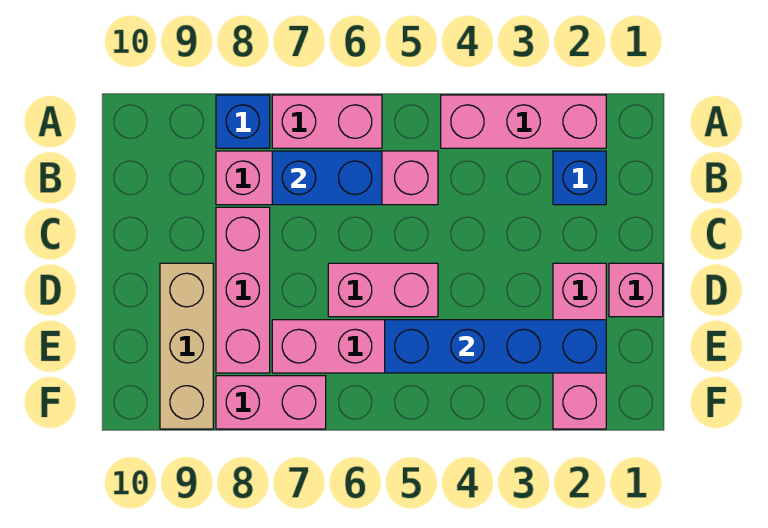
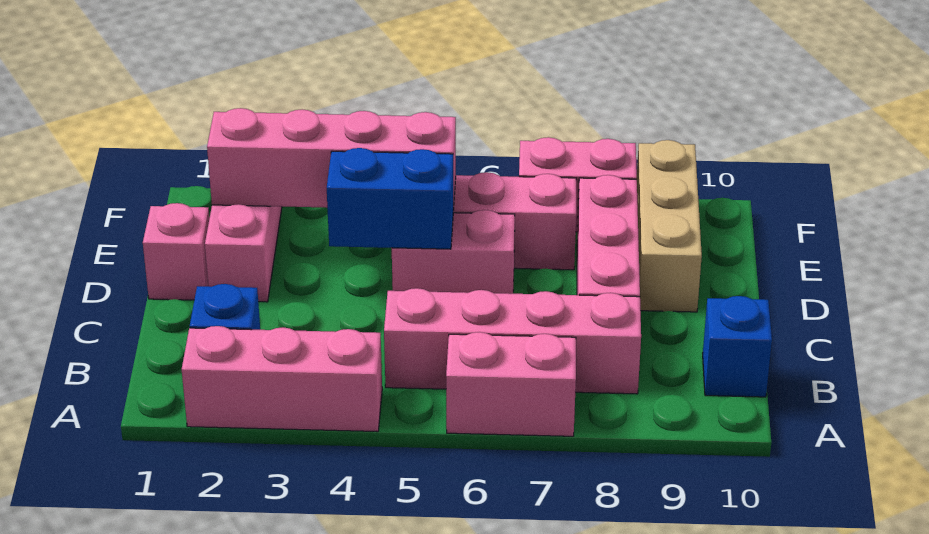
blue brick A8 level 1 -> blue brick B10 level 1
blue brick B6:B7 level 2 -> blue brick D4:D5 level 2
blue brick E2:E5 level 2 -> pink brick E2:E5 level 2

